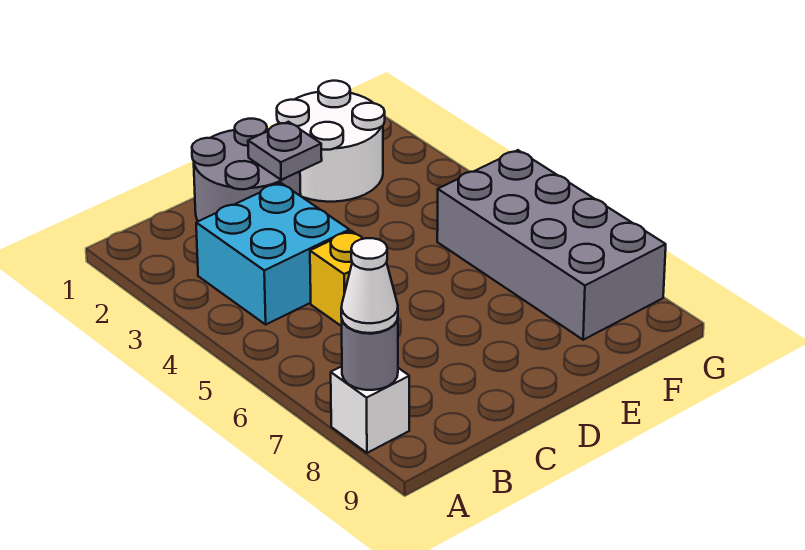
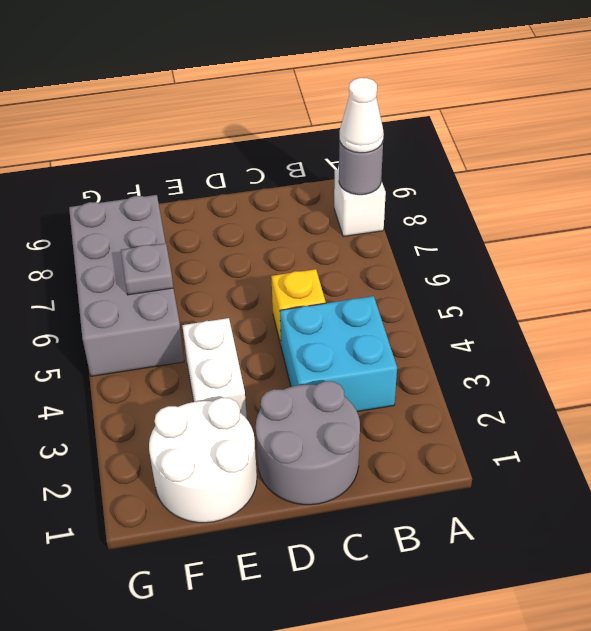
grey plate D2 level 2 -> grey plate F6 level 2
none -> white brick E3:E4 level 1

